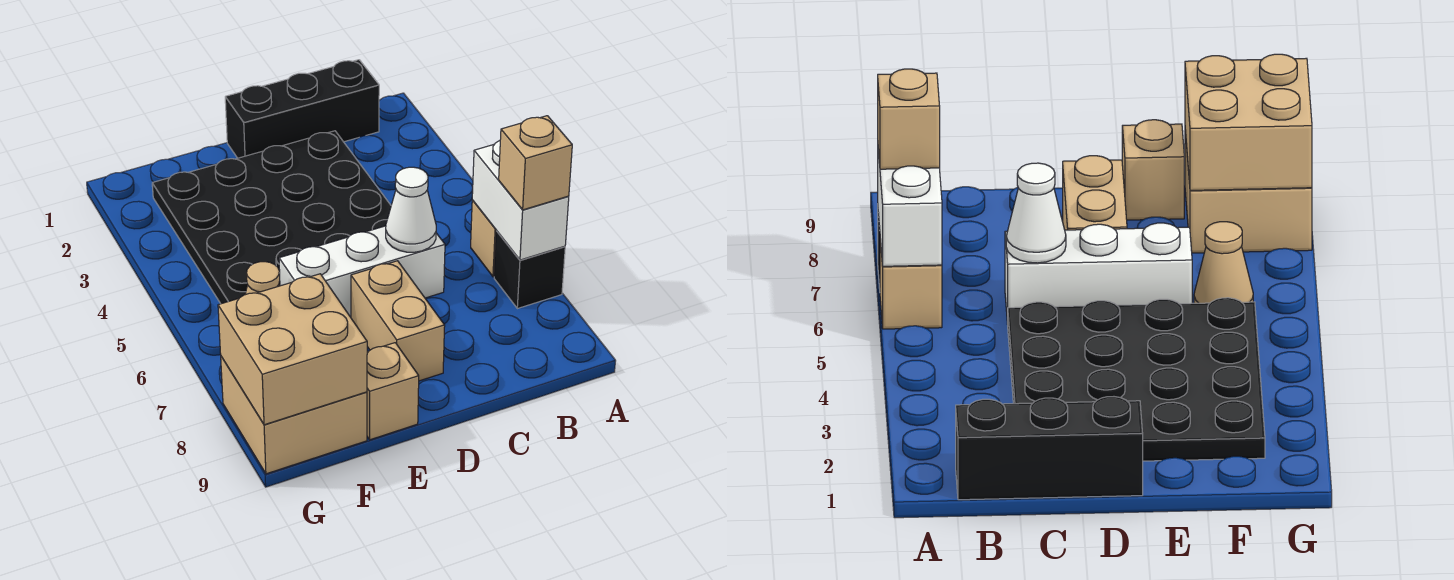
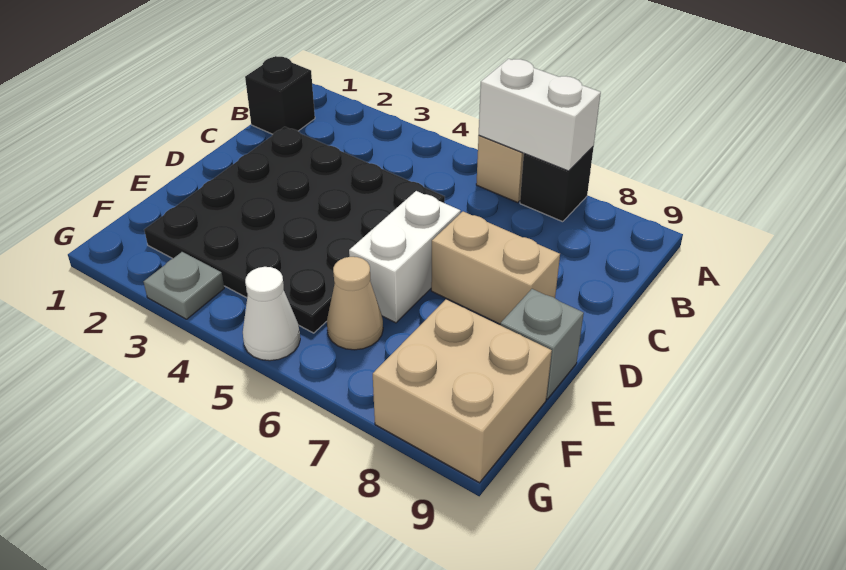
tan brick A7 level 3 -> none
black brick B1:D1 level 1 -> black brick B1 level 1
white brick C6:E6 level 1 -> white brick D6:E6 level 1
white cone C6 level 2 -> white cone G5 level 1
tan brick E9 level 1 -> grey brick E9 level 1
tan brick F8:G9 level 2 -> none
none -> grey plate G3 level 1

